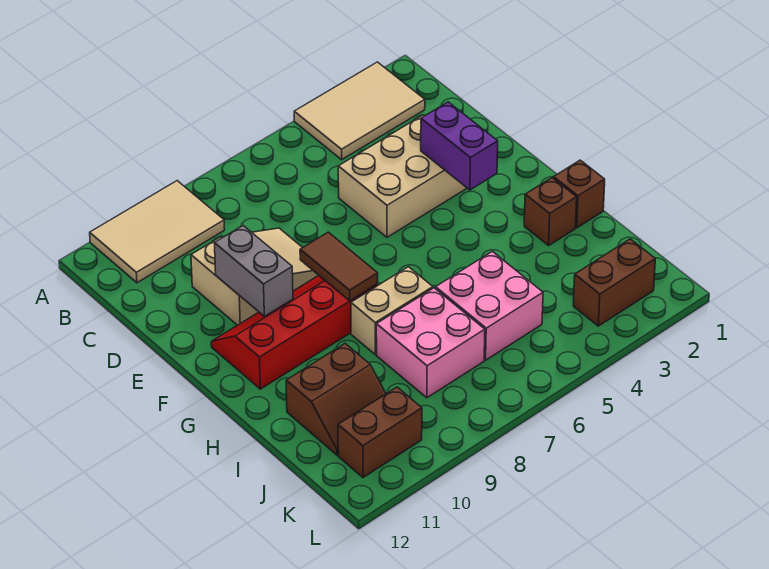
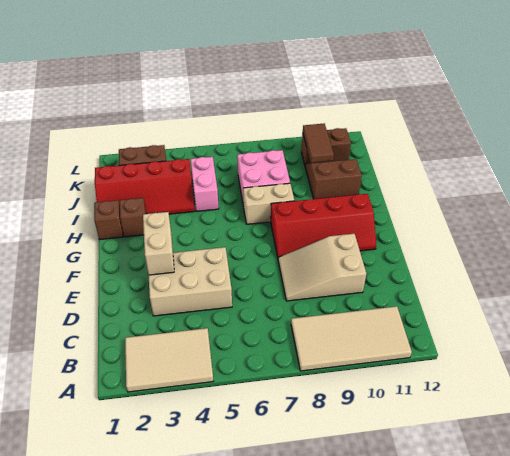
tan tile A9:B11 level 1 -> tan tile A8:B11 level 1
purple brick E3:F3 level 2 -> tan brick E3:F3 level 2
grey brick E10:F10 level 2 -> none
brown tile F8:G8 level 2 -> brown tile J10:K10 level 2
none -> red slope I1:J4 level 1 top J
pink brick I5:J6 level 1 -> pink brick I5:J5 level 1

